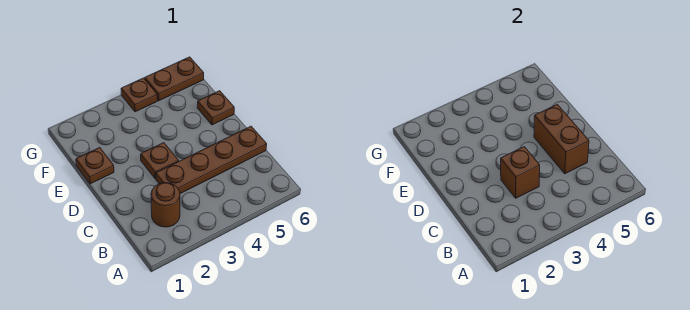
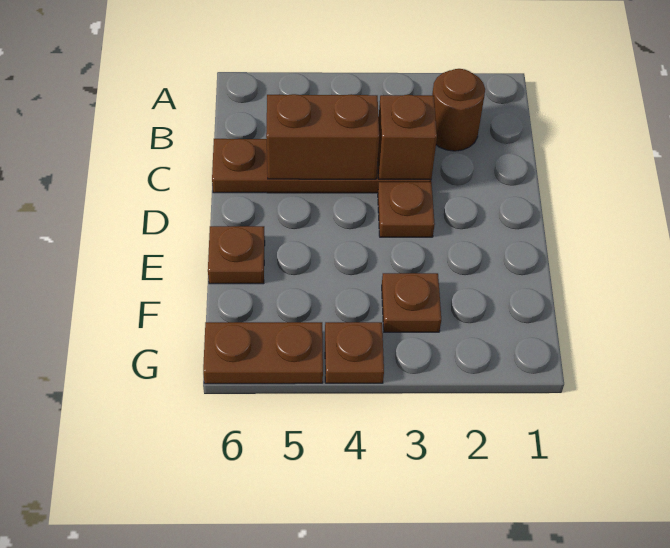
brown brick C5:D5 level 2 -> brown brick C4:C5 level 2
brown plate E1 level 1 -> brown plate F3 level 1

